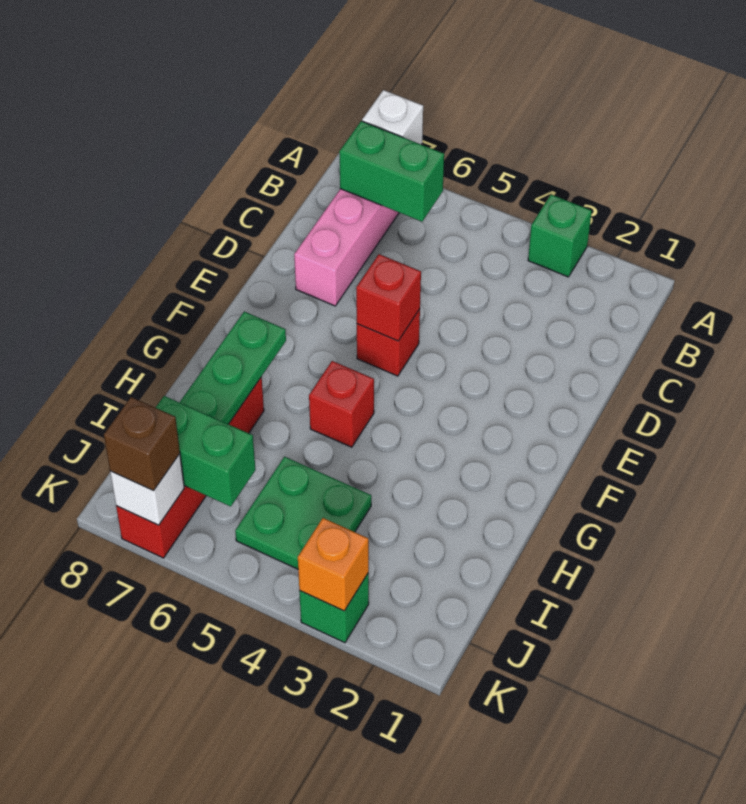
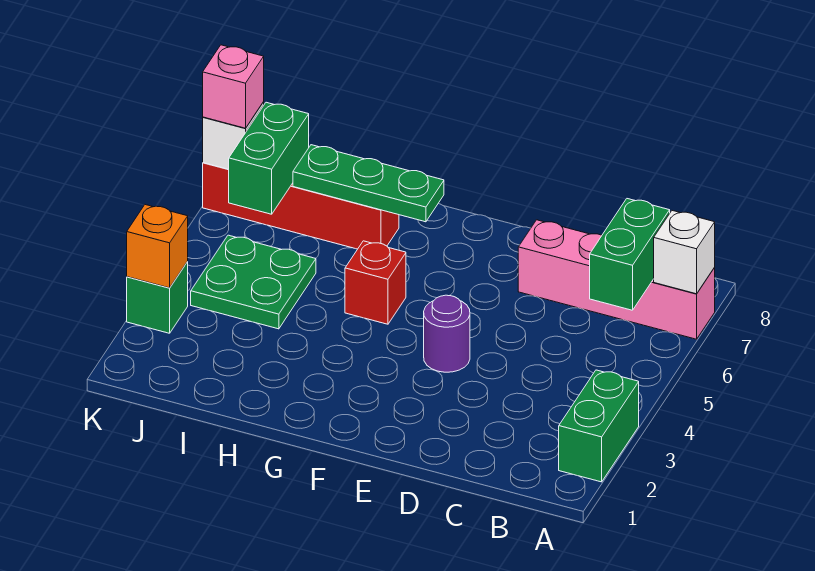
green brick A3 level 1 -> green brick A2:A3 level 1
none -> purple round brick E4 level 1
red brick E5 level 1 -> none
red brick E5 level 2 -> none
brown brick K7 level 3 -> pink brick K7 level 3

